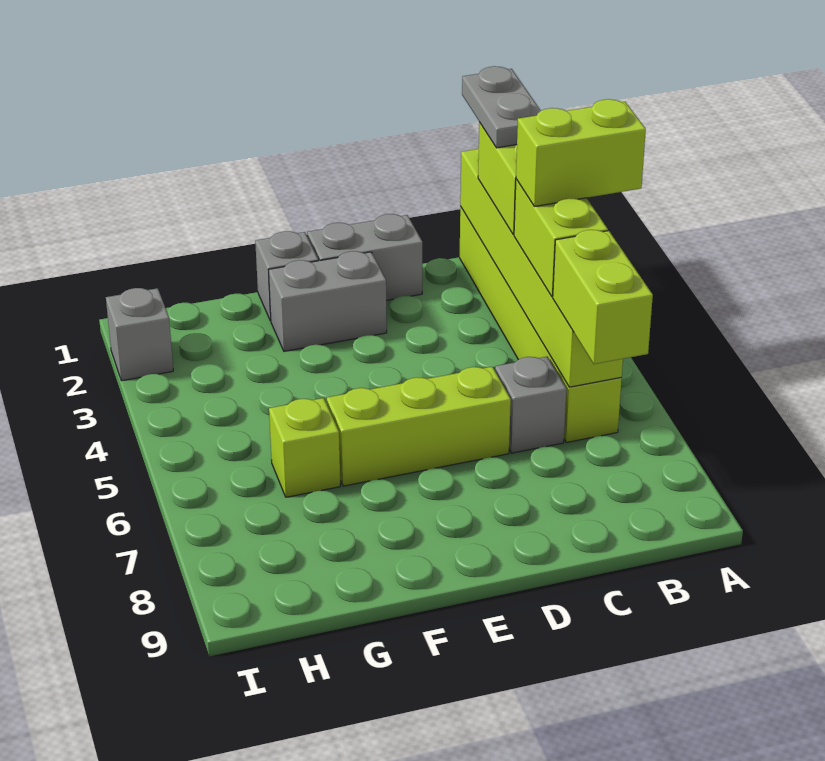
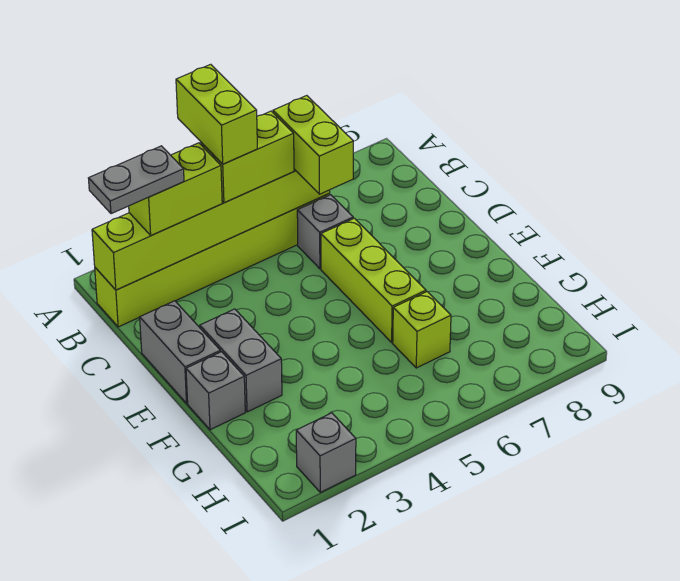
lime brick B6:B7 level 3 -> lime brick B6:C6 level 3

